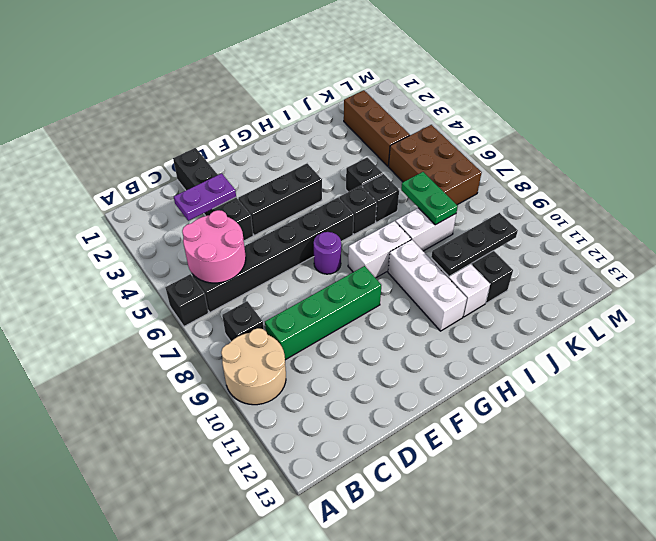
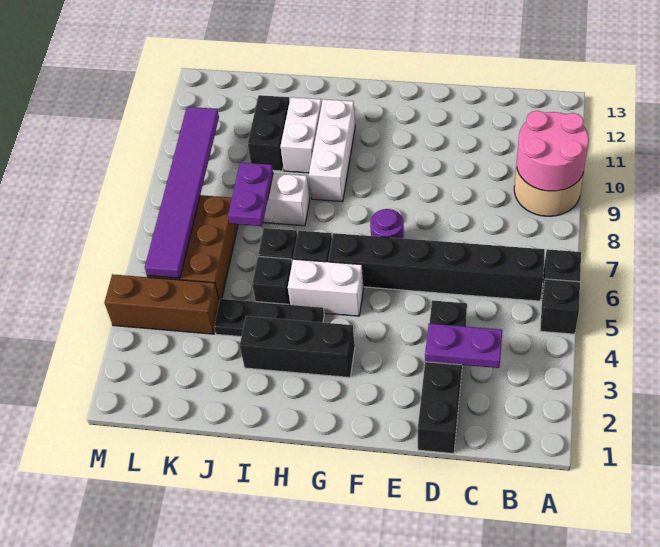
pink round brick B5:C6 level 2 -> pink round brick A9:B10 level 2
black brick B8 level 1 -> black brick A5 level 1
green brick C9:F9 level 1 -> none
black brick E4:G4 level 1 -> black brick G3:I3 level 1
white brick G8:H8 level 1 -> white brick G5:H5 level 1
black plate I10:K10 level 2 -> black plate H4:J4 level 1
green plate J7:J8 level 2 -> purple plate J7:J8 level 2
brown brick K2:K4 level 1 -> brown brick K4:M4 level 1
none -> purple tile L5:L10 level 2

